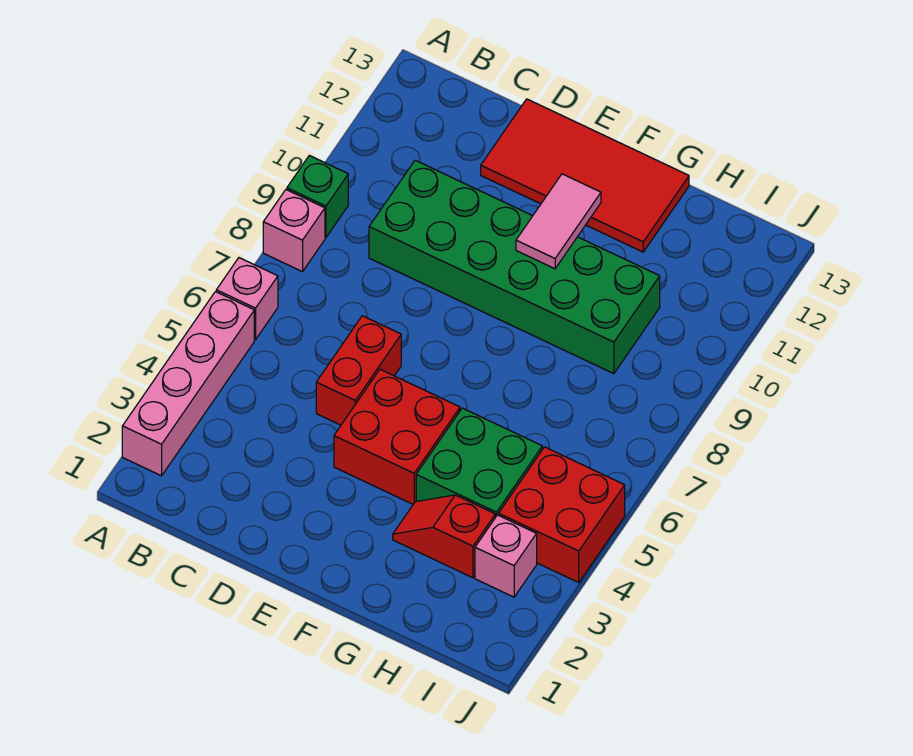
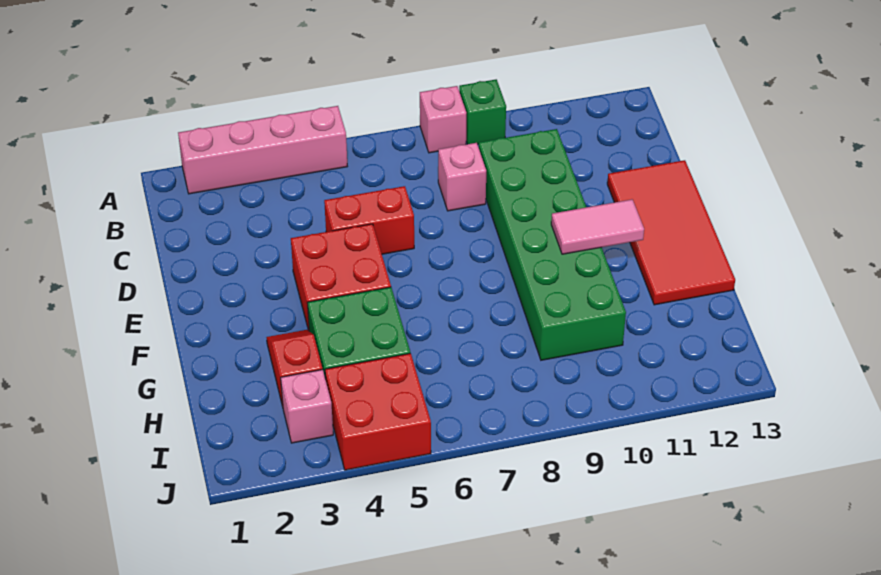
pink brick A6 level 1 -> pink brick C8 level 1

